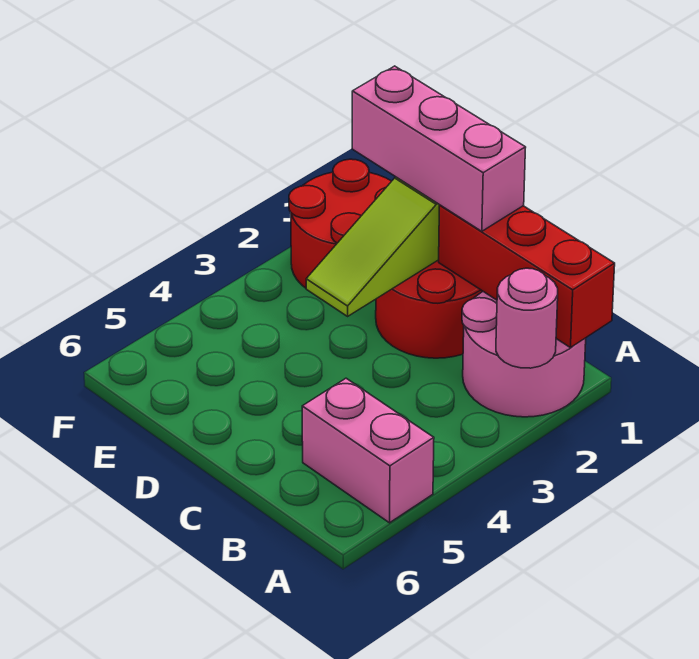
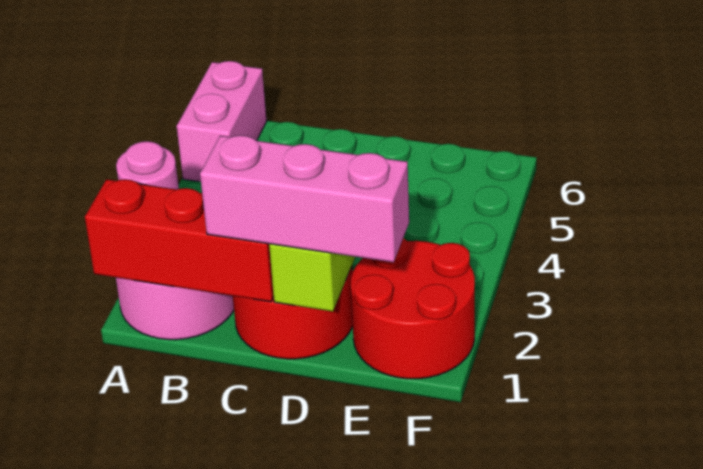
pink brick A5:B5 level 1 -> pink brick A5:A6 level 1

